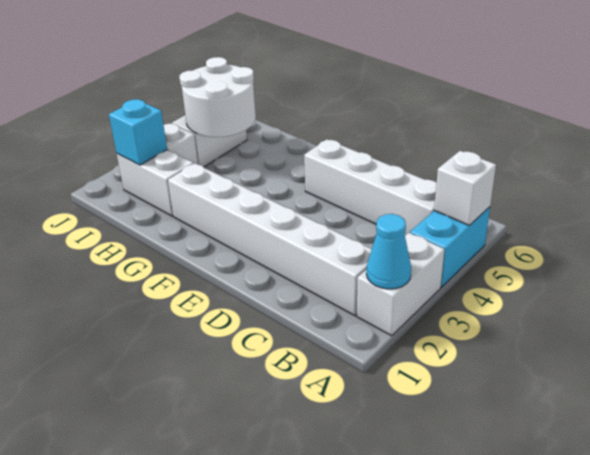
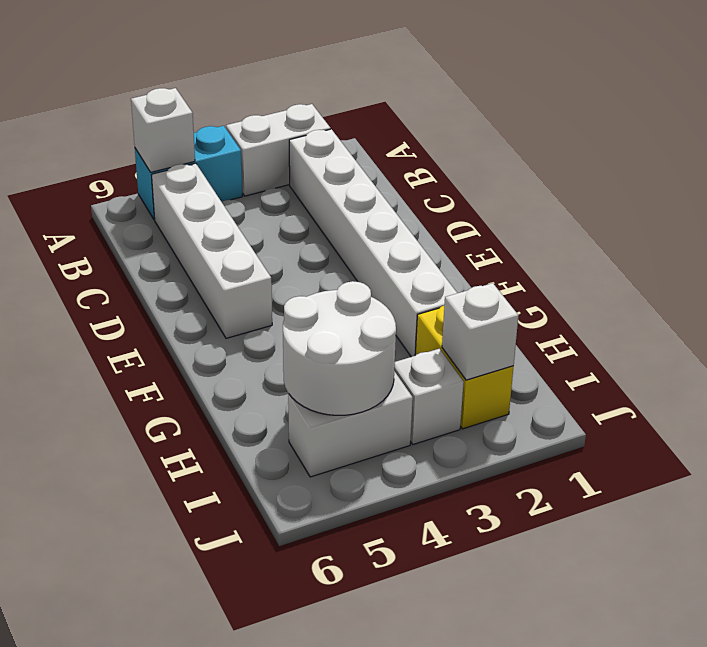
cyan cone A2 level 2 -> none
white brick H2:I2 level 1 -> yellow brick H2:I2 level 1
cyan brick I2 level 2 -> white brick I2 level 2

